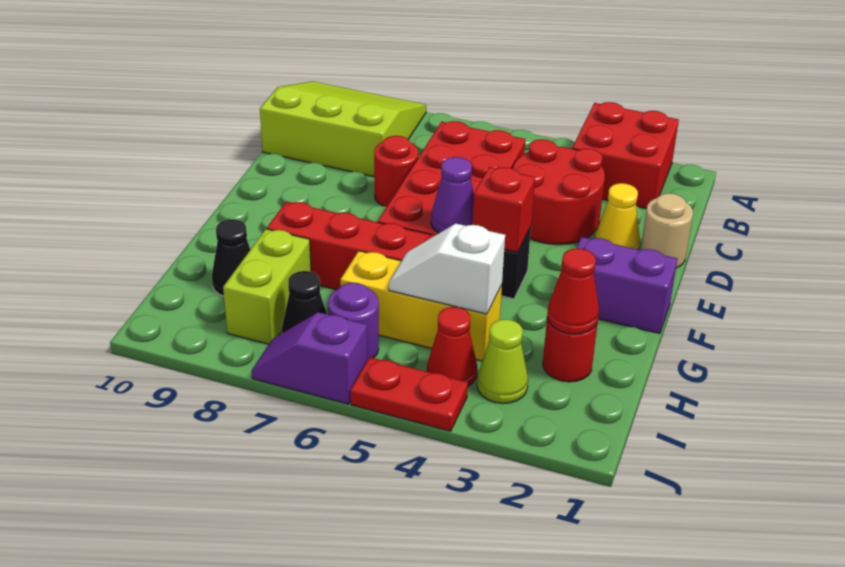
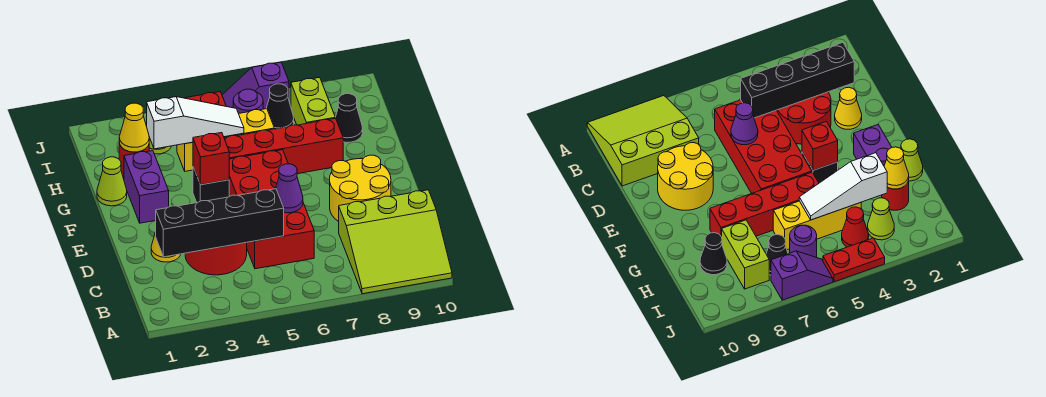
red brick A2:B3 level 1 -> none
none -> black brick C2:C5 level 2
tan round brick D1 level 1 -> none
red round brick D7 level 1 -> none
none -> yellow round brick D8:E9 level 1
purple brick F1:F2 level 1 -> purple brick F2:G2 level 1
purple cone F5 level 2 -> purple cone D6 level 2
none -> lime cone G1 level 1
red cone H2 level 2 -> yellow cone H2 level 2
white slope H4:H5 level 2 top 4 -> white slope H3:H5 level 2 top 3
purple slope J6:J7 level 1 top 6 -> purple slope J6:J7 level 1 top 7

